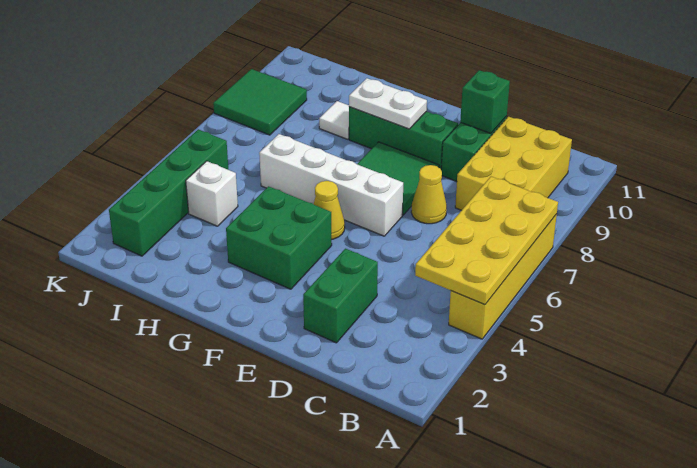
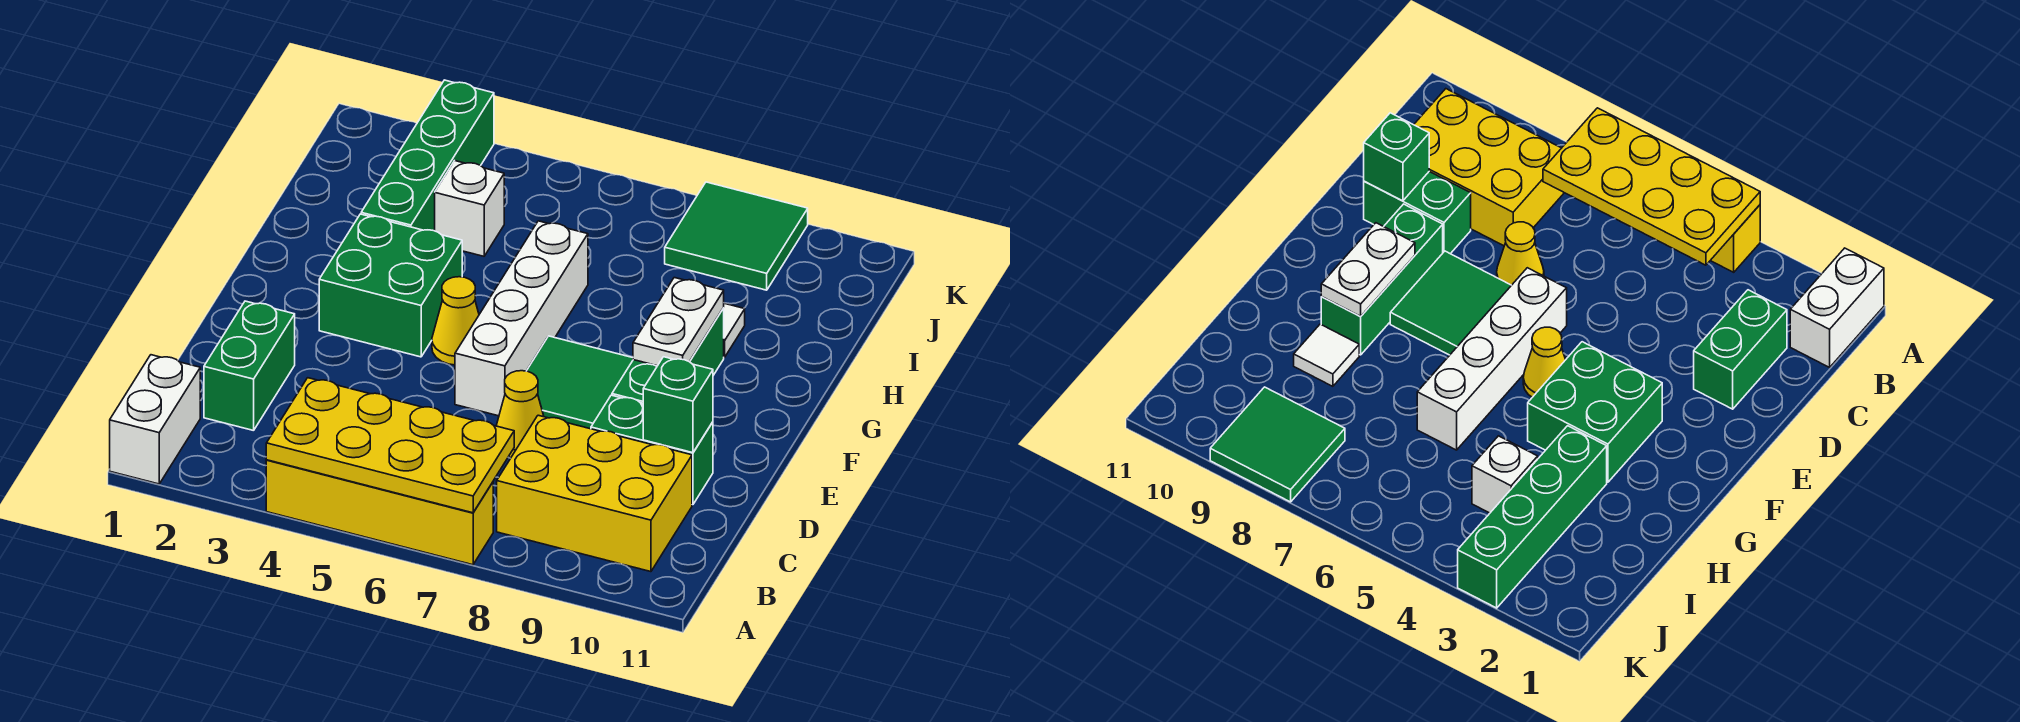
none -> white brick A1:B1 level 1
green brick D2:D3 level 1 -> green brick C2:D2 level 1
green brick J2:J5 level 1 -> green brick H3:K3 level 1

